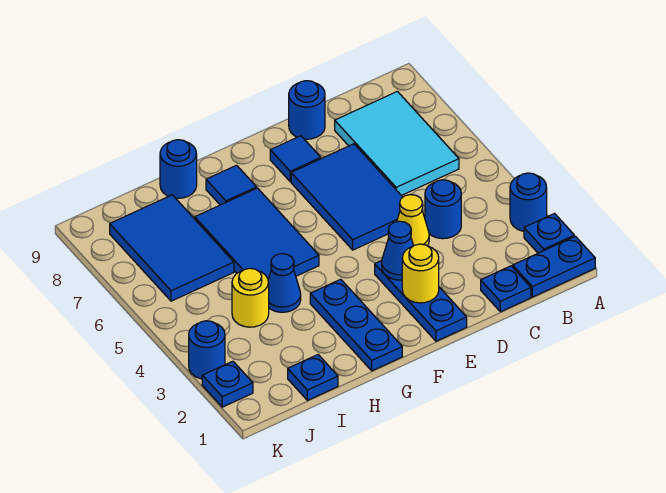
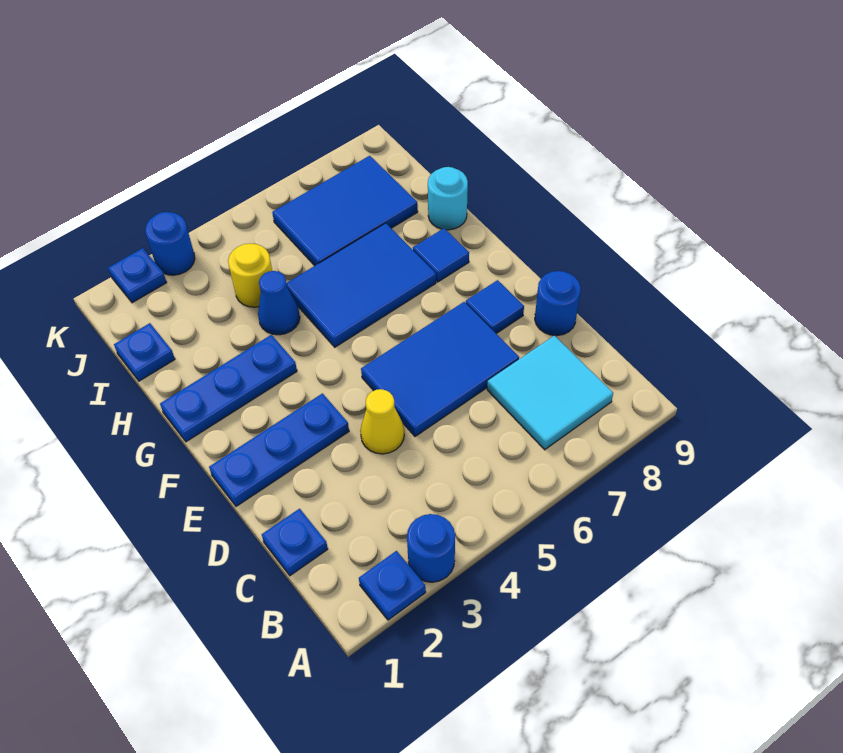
blue plate A1:B1 level 1 -> none
cyan tile B6:C8 level 1 -> cyan tile B7:C8 level 1
blue round brick C4 level 1 -> none
yellow round brick E2 level 2 -> none
blue cone E3 level 2 -> none
blue round brick H9 level 1 -> cyan round brick H9 level 1

